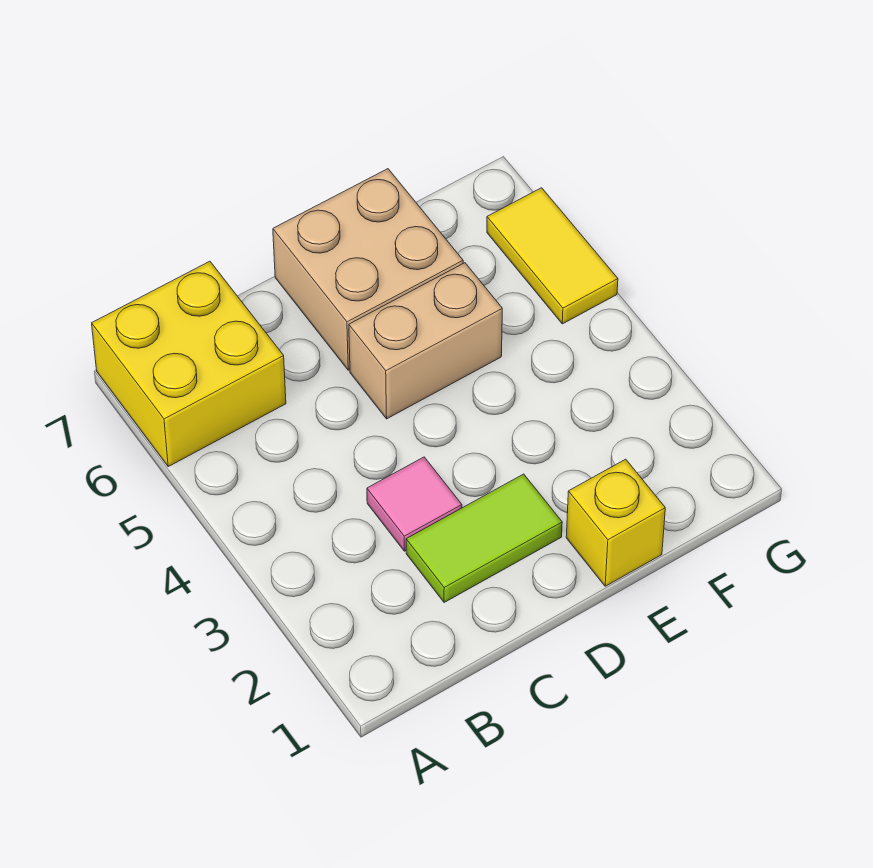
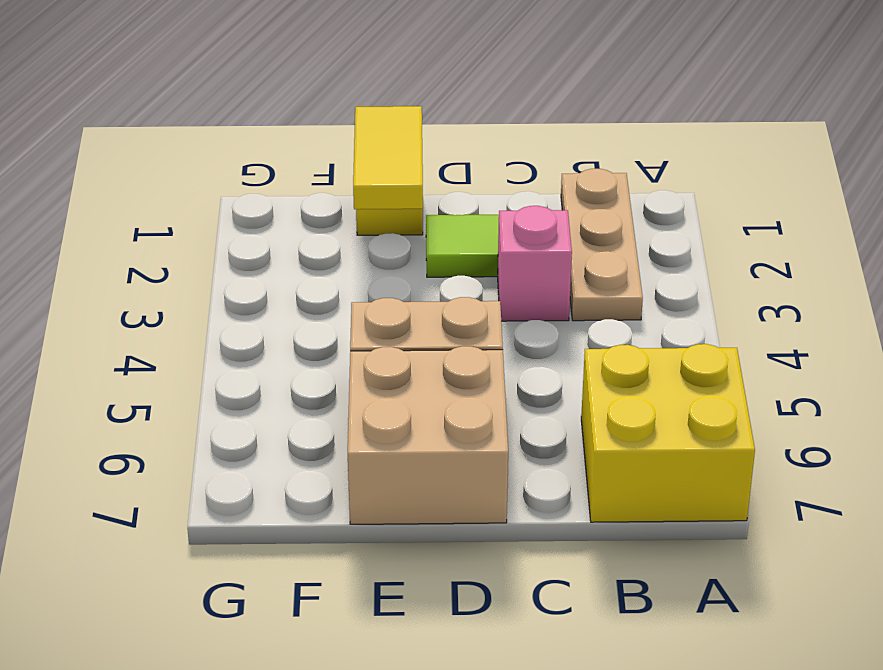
none -> tan plate B1:B3 level 1
pink tile C3 level 1 -> pink brick C3 level 1
yellow tile G5:G6 level 1 -> yellow tile E1:E2 level 2

